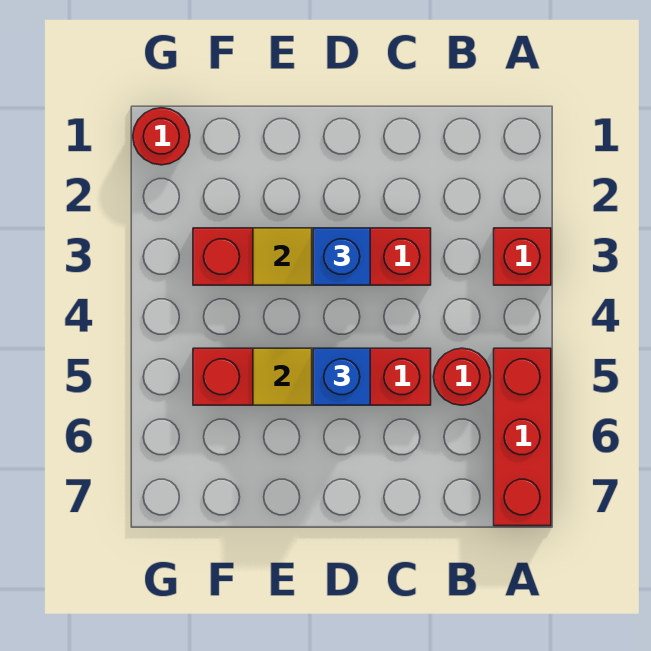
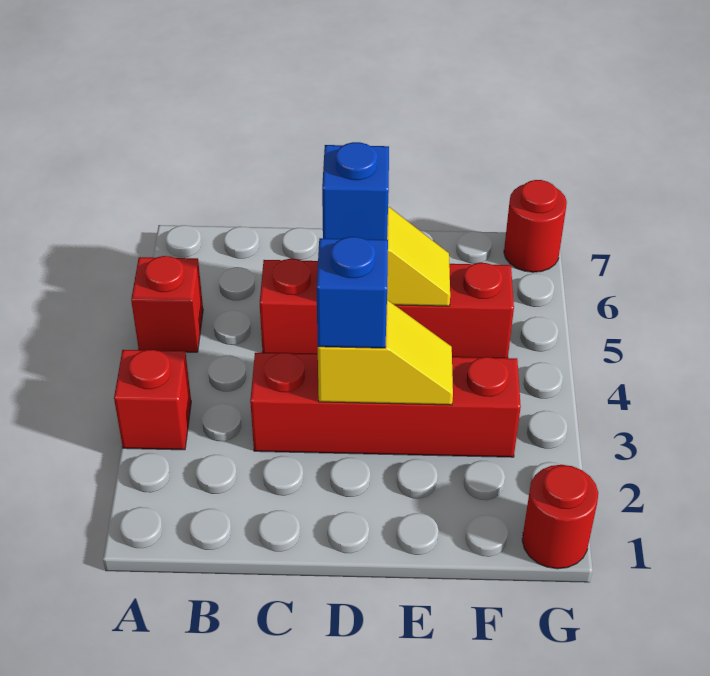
red brick A5:A7 level 1 -> red brick A5 level 1
red round brick B5 level 1 -> red round brick G7 level 1

